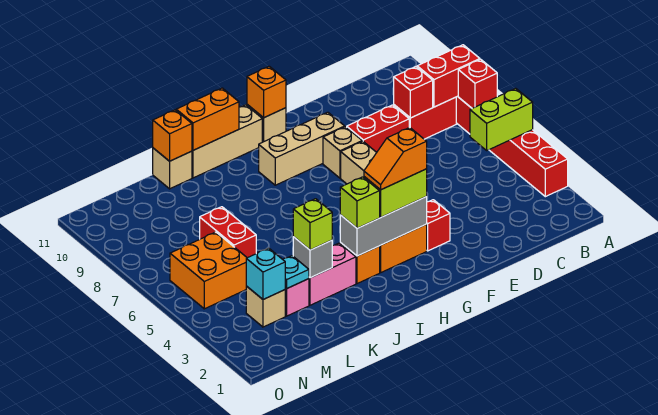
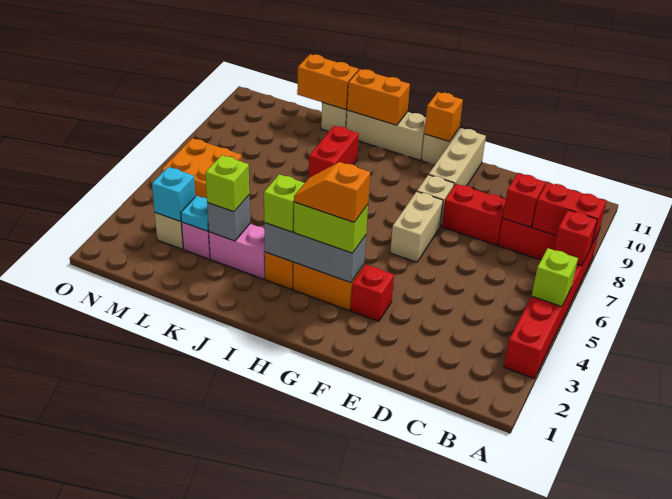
lime brick A5:B5 level 2 -> lime brick A5 level 2
tan brick F9:H9 level 1 -> tan brick F9:F11 level 1
orange brick K11 level 2 -> orange brick K11:L11 level 2
red brick L6:L7 level 1 -> red brick J8:J9 level 1

